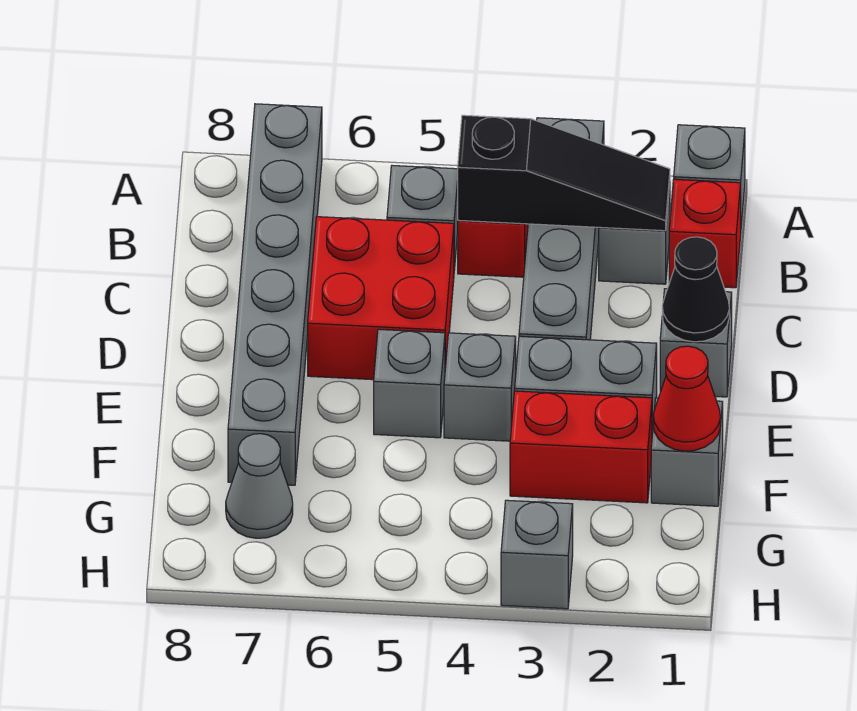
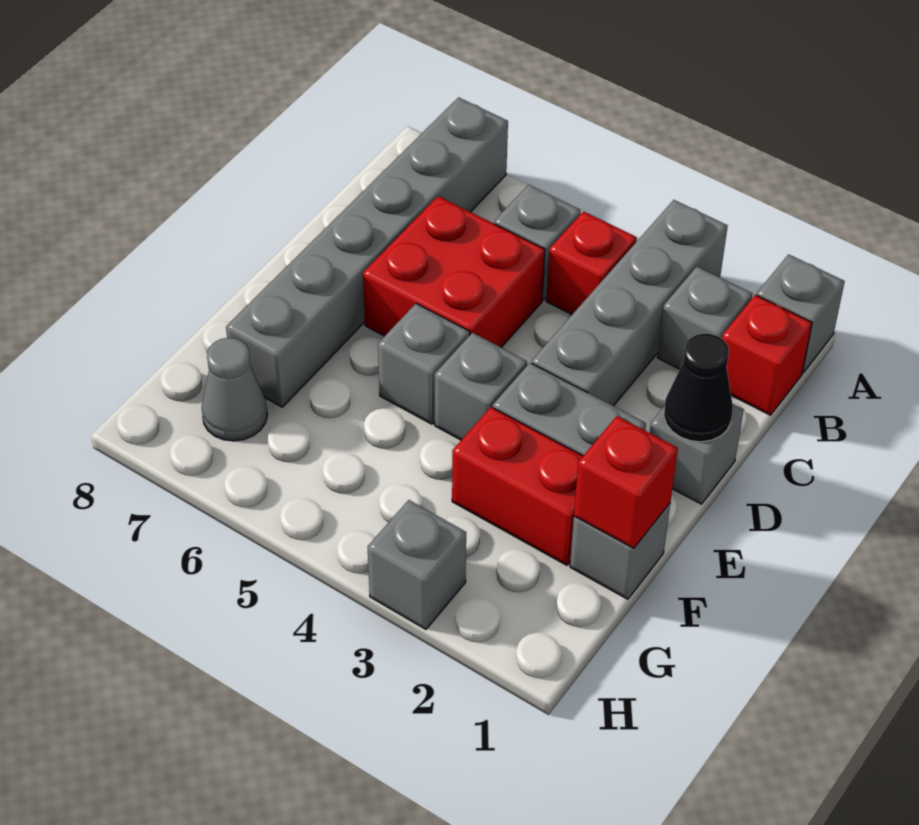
black slope B2:B4 level 2 top 4 -> none
red cone F1 level 2 -> red brick F1 level 2

